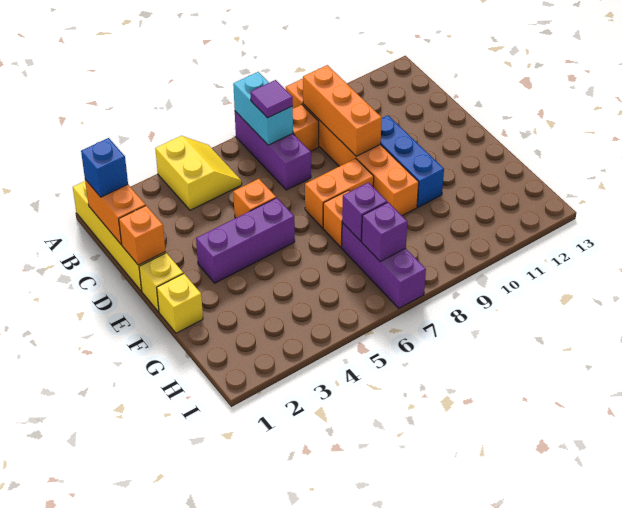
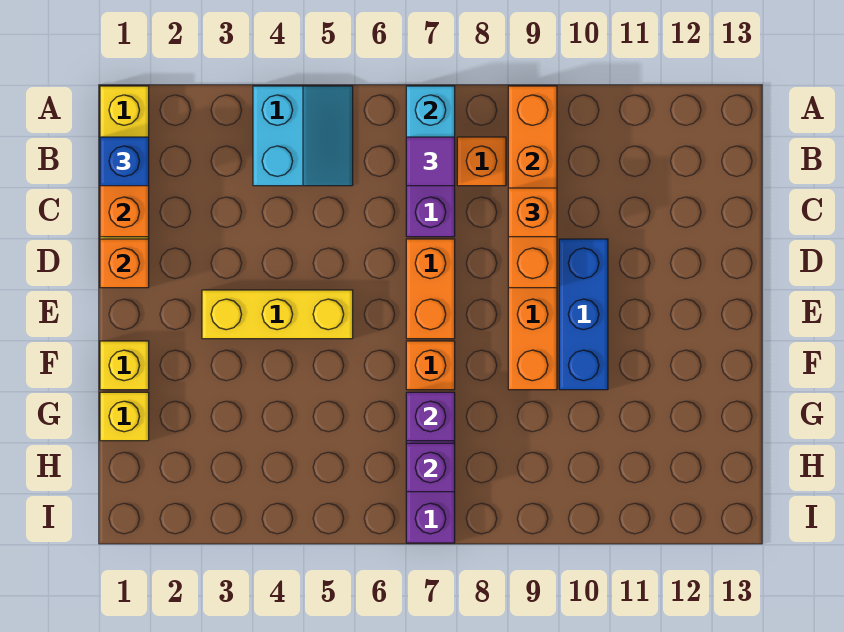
yellow slope A4:B5 level 1 top 4 -> cyan slope A4:B5 level 1 top 4
orange brick B9:D9 level 2 -> orange brick A9:D9 level 2
orange brick D5 level 1 -> orange brick C9 level 3
yellow brick E1 level 1 -> yellow brick G1 level 1
purple brick E3:E5 level 1 -> yellow brick E3:E5 level 1
orange brick E7:E8 level 1 -> orange brick D7:E7 level 1

